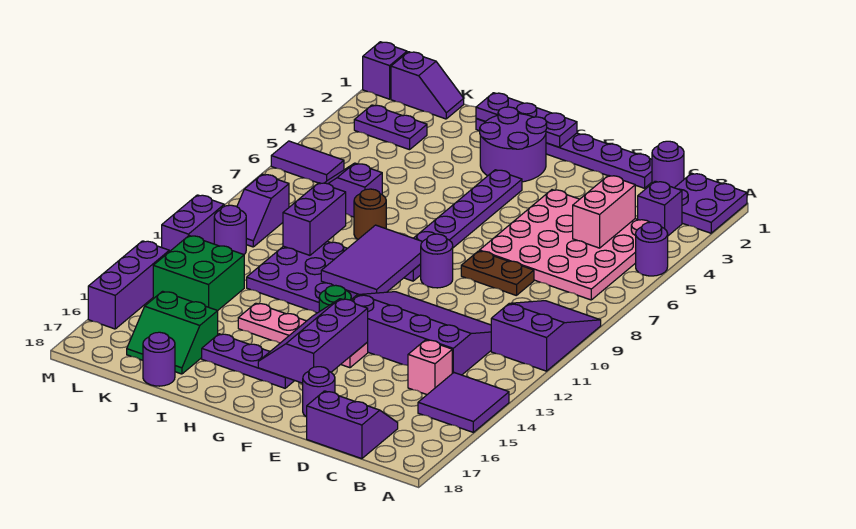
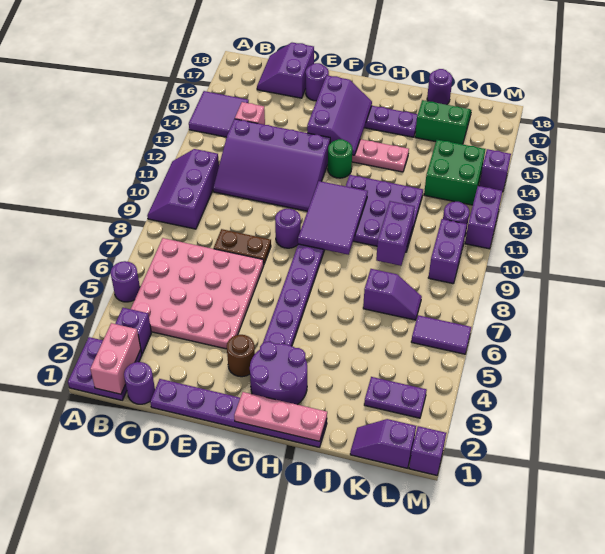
purple slope A9:B11 level 1 top 11 -> purple slope A9:B11 level 1 top B
pink brick C4:C5 level 2 -> pink brick B1:B2 level 2
purple slope C17:D18 level 1 top 18 -> purple slope C17:D18 level 1 top D
purple plate G1:I1 level 2 -> pink plate G1:I1 level 2
brown round brick I8 level 1 -> brown round brick F3 level 1
purple slope L9:L10 level 1 top 9 -> purple brick L9:L10 level 1
purple brick M14:M16 level 1 -> purple brick M14 level 1

